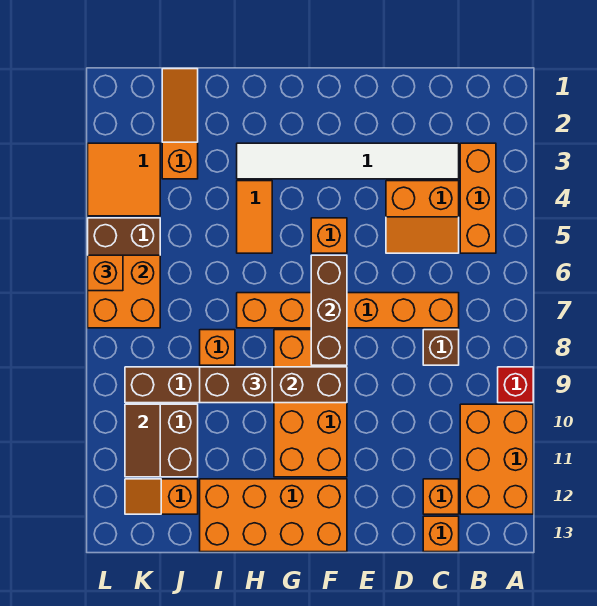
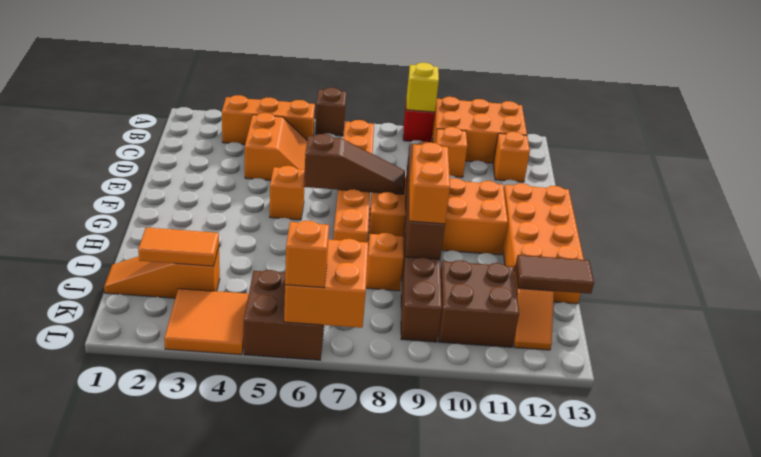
none -> yellow brick A9 level 2
white tile C3:H3 level 1 -> none
brown brick C8 level 1 -> brown brick A6 level 1
orange brick C13 level 1 -> orange brick C10 level 1
brown brick F6:F8 level 2 -> brown slope F6:F8 level 2 top 6
orange tile H4:H5 level 1 -> orange tile J2:J3 level 2
brown brick H9:I9 level 3 -> orange brick H9:I9 level 3
brown tile K10:K11 level 2 -> brown tile J12:J13 level 2

